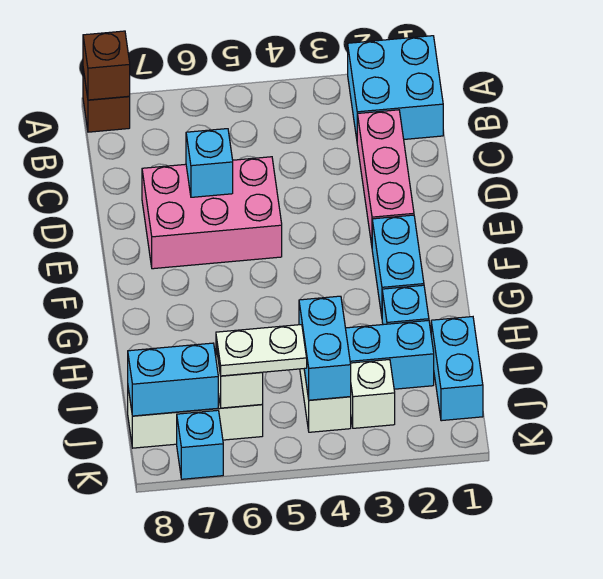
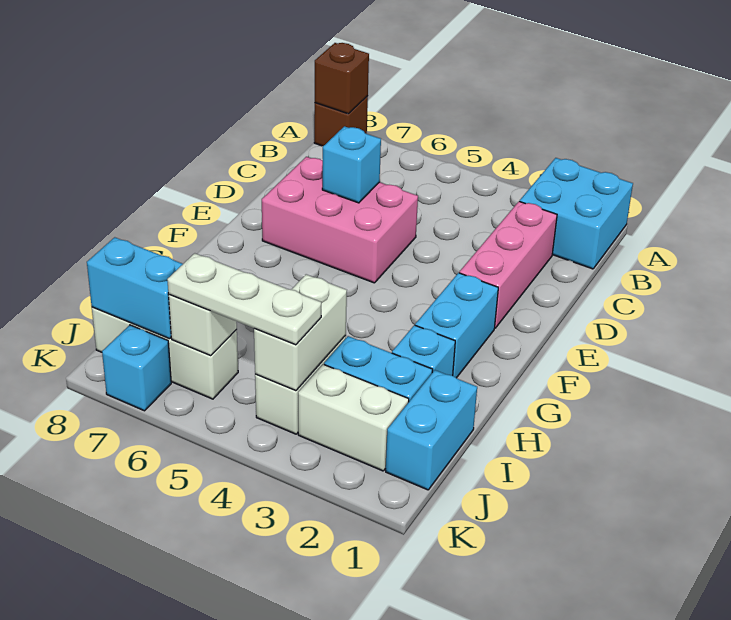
cyan brick I4:J4 level 2 -> white brick I4:J4 level 2
white brick J3 level 1 -> white brick J2:J3 level 1
white plate J5:J6 level 3 -> white plate J4:J6 level 3

